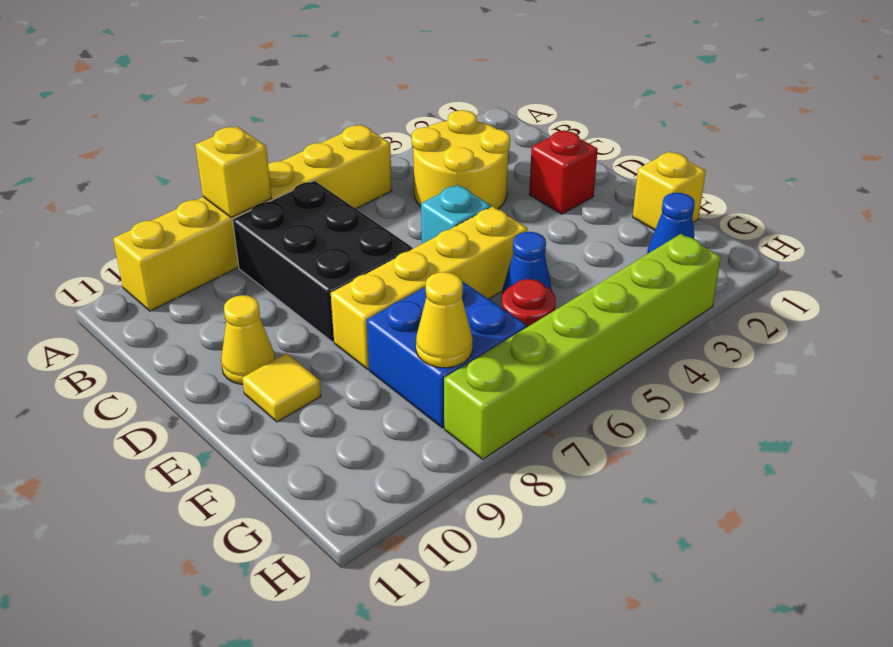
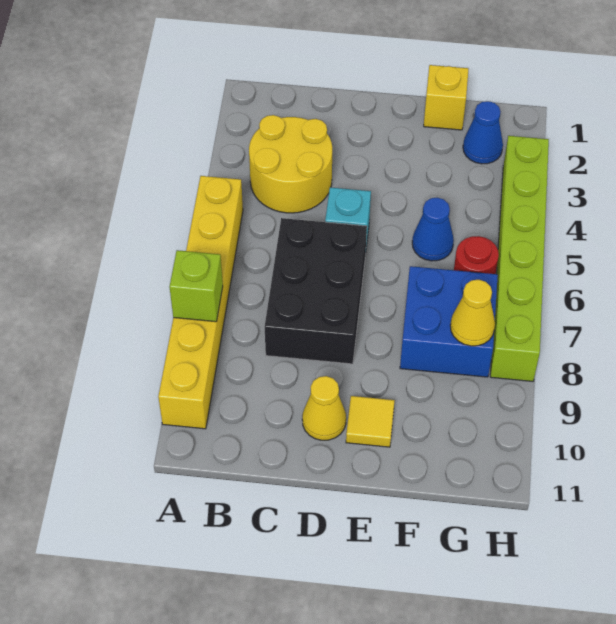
yellow brick A8 level 2 -> lime brick A8 level 2
black brick B7:D8 level 1 -> black brick C6:D8 level 1
red brick D2 level 1 -> none
yellow brick E5:E8 level 1 -> none

